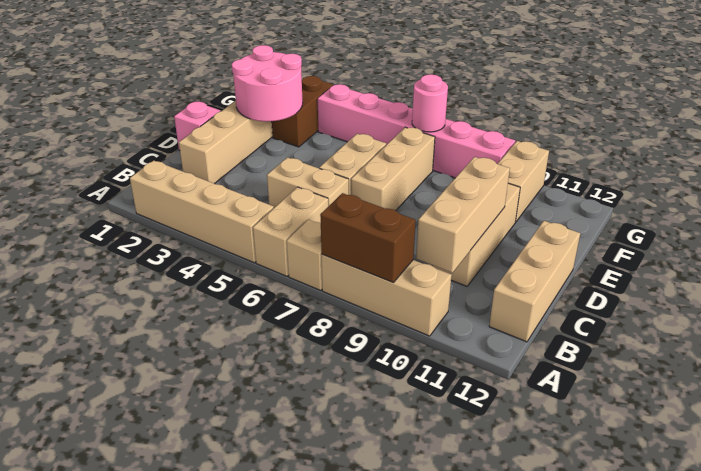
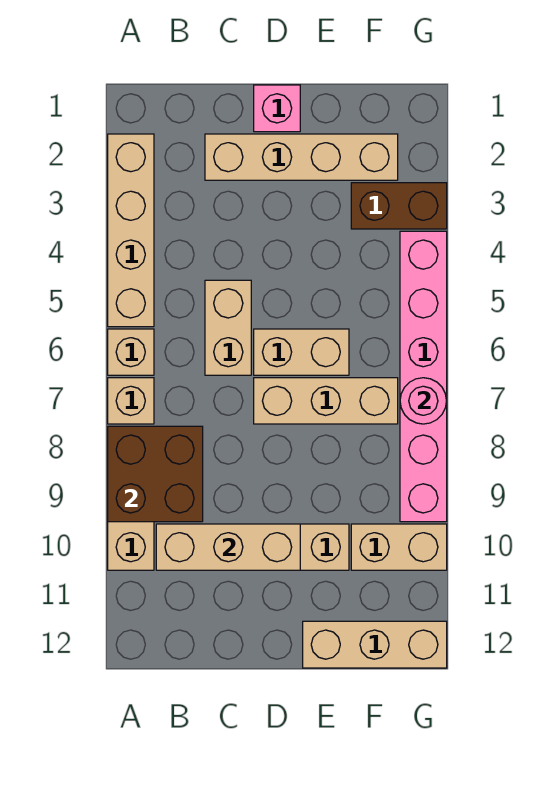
tan brick A6:B6 level 1 -> tan brick A6 level 1
brown brick A8:A9 level 2 -> brown brick A8:B9 level 2
tan brick B12:D12 level 1 -> tan brick E12:G12 level 1
pink round brick E2:F3 level 2 -> none

